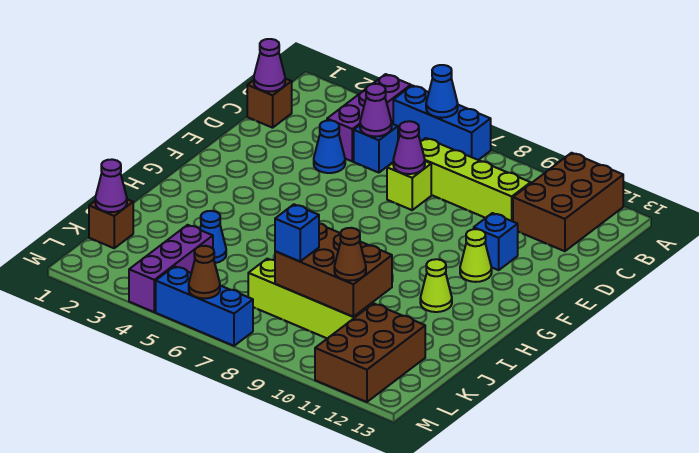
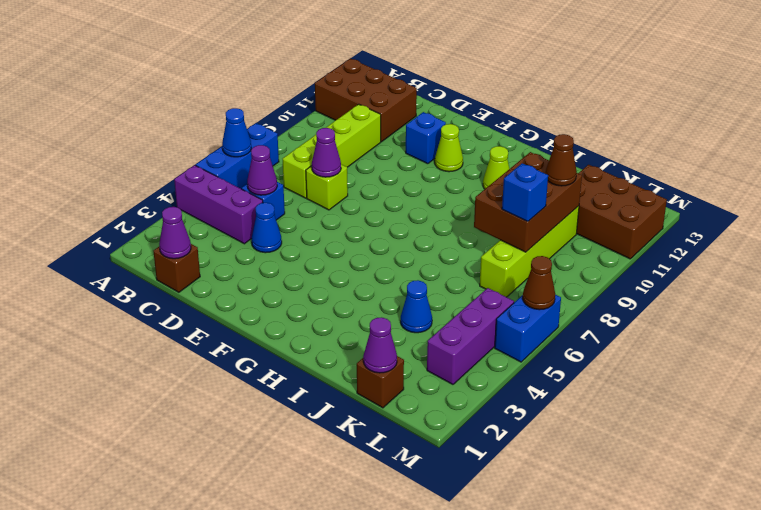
purple brick K4:M4 level 1 -> purple brick L3:L5 level 1
blue brick M5:M7 level 1 -> blue brick M5:M6 level 1

